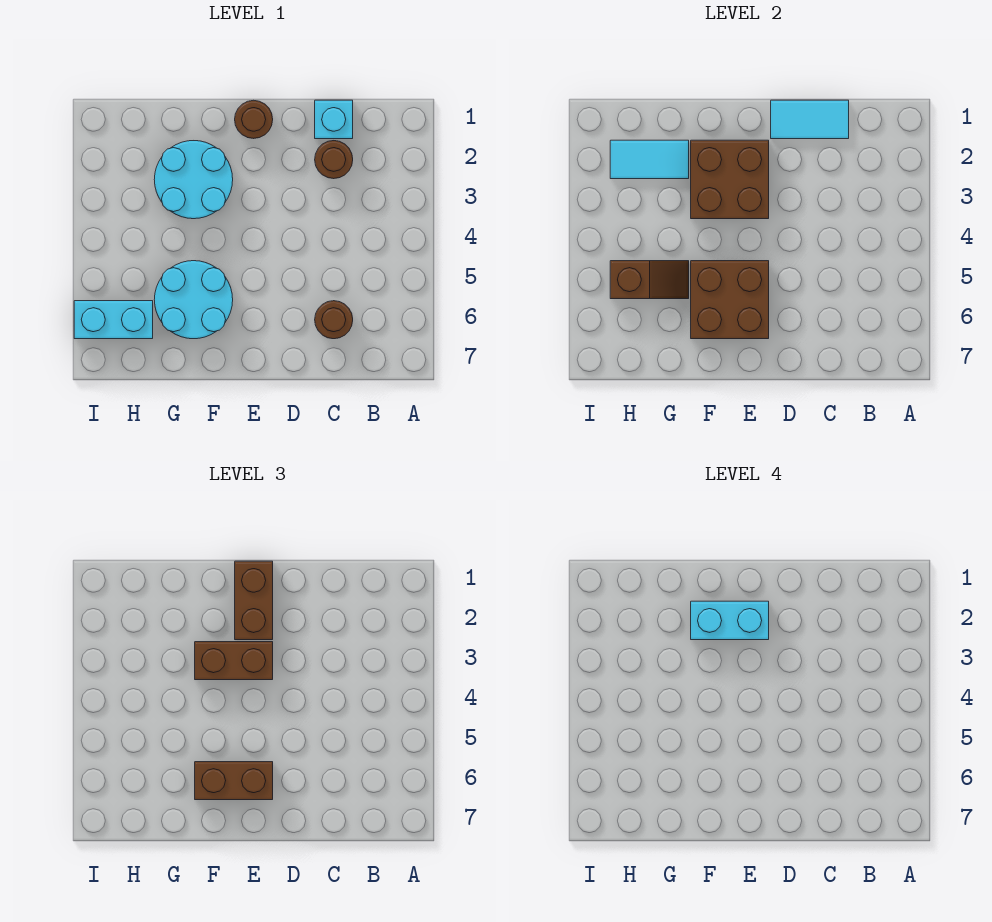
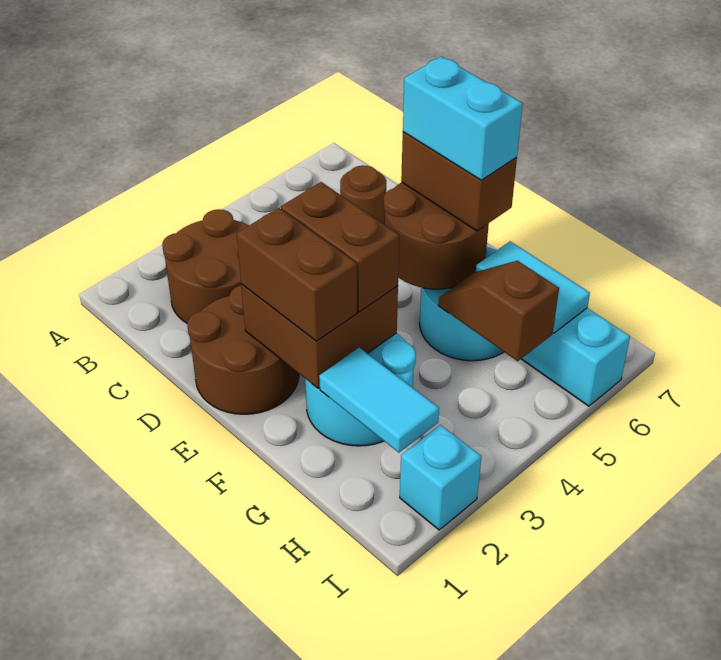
cyan brick C1 level 1 -> cyan brick I2 level 1
cyan tile C1:D1 level 2 -> cyan tile G6:H6 level 2
brown round brick C2 level 1 -> brown round brick B2:C3 level 1
brown round brick E1 level 1 -> brown round brick D1:E2 level 1
brown brick E1:E2 level 3 -> brown brick E2:F2 level 3
cyan brick E2:F2 level 4 -> cyan brick E6:F6 level 4
brown brick E5:F6 level 2 -> brown round brick E5:F6 level 2

